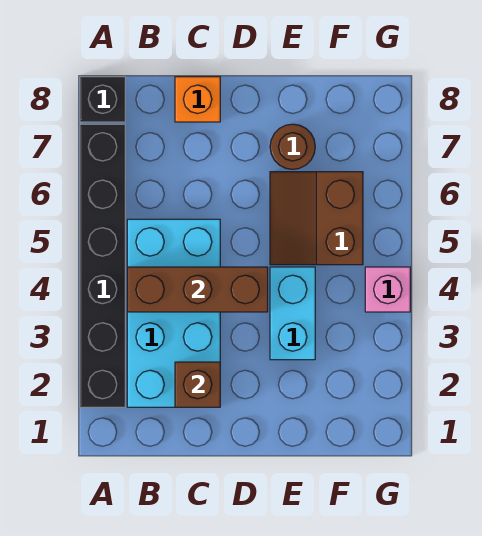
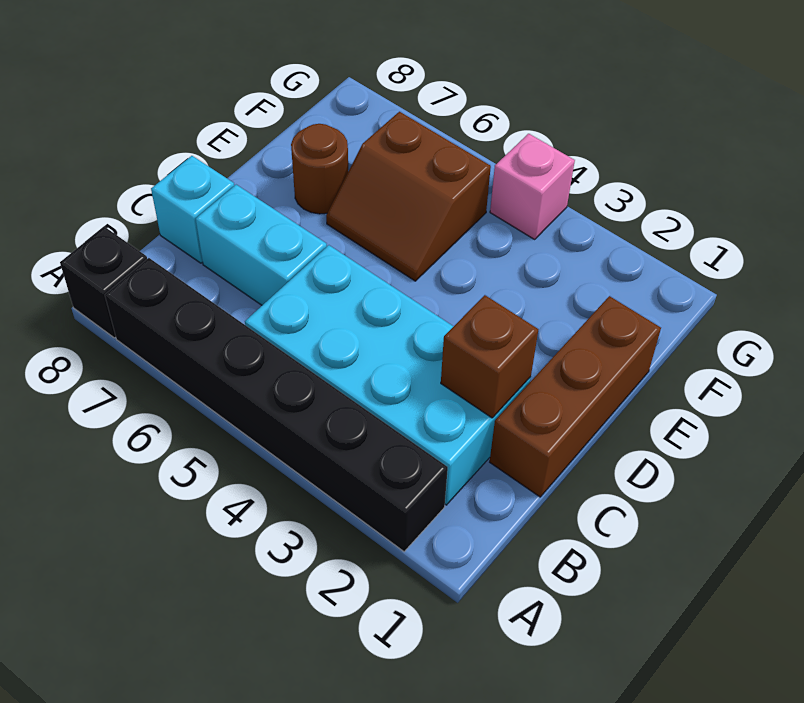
brown brick B4:D4 level 2 -> brown brick C1:E1 level 1
orange brick C8 level 1 -> cyan brick C8 level 1
cyan brick E3:E4 level 1 -> cyan brick C6:C7 level 1

